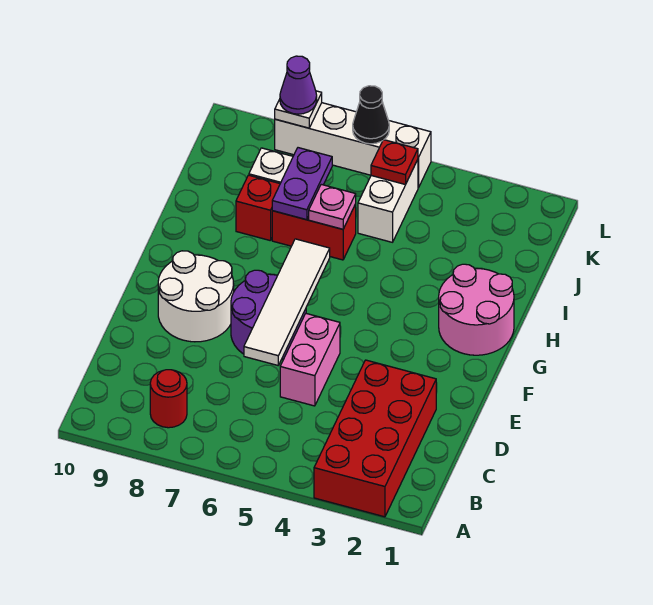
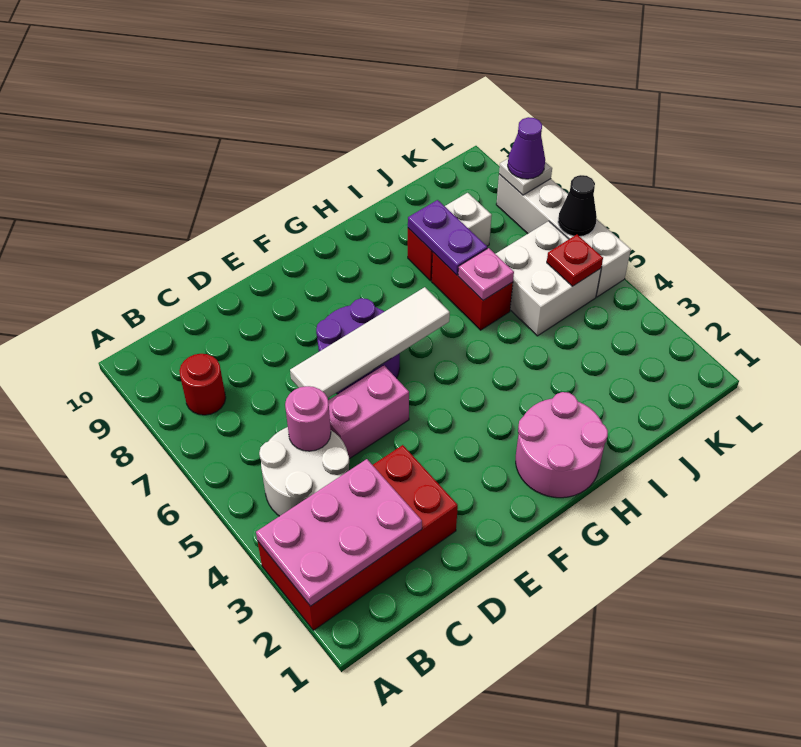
none -> pink plate A2:C3 level 2
none -> pink round brick C5 level 2
white round brick E8:F9 level 1 -> white round brick B4:C5 level 1
purple plate I7:J7 level 2 -> purple plate I7:I8 level 2
white brick J5:K5 level 1 -> white brick J5:K6 level 1

